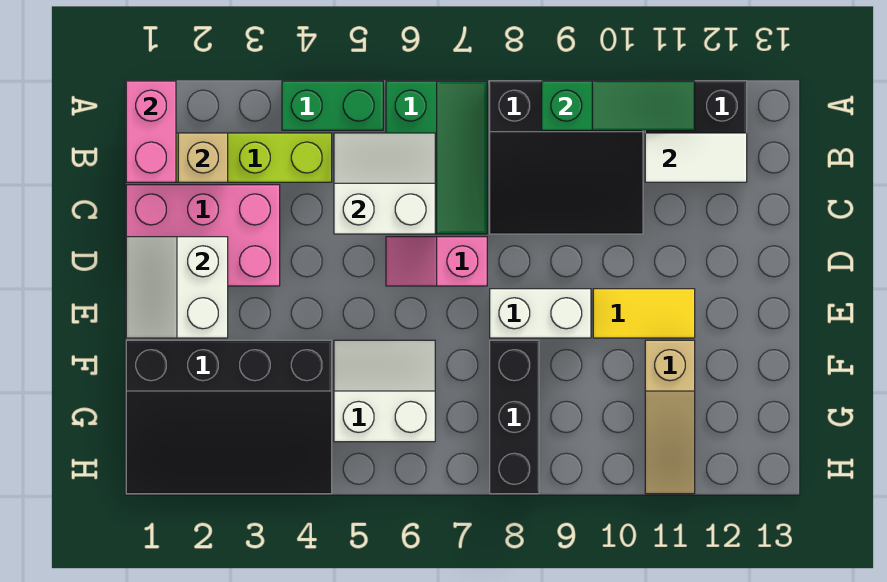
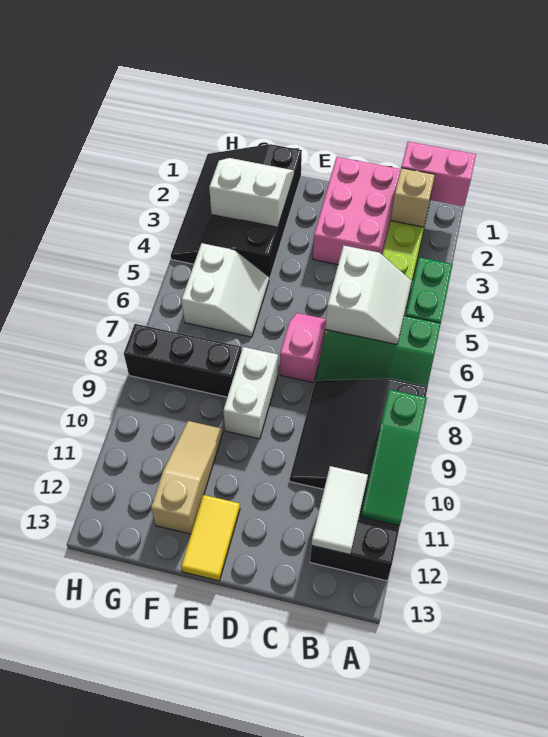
white slope D1:E2 level 2 top 2 -> white slope F2:G3 level 2 top 3
yellow tile E10:E11 level 1 -> yellow tile E12:E13 level 1
tan slope F11:H11 level 1 top F -> tan slope F10:F12 level 1 top 12

